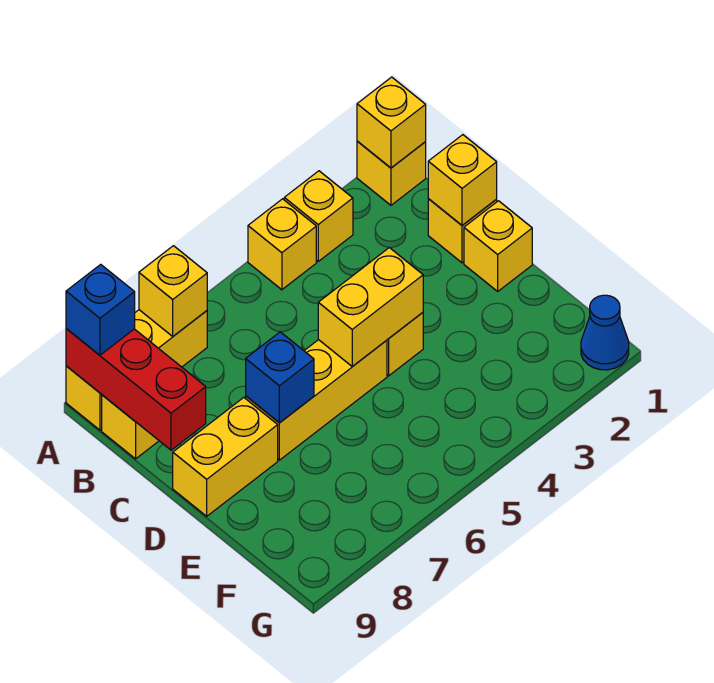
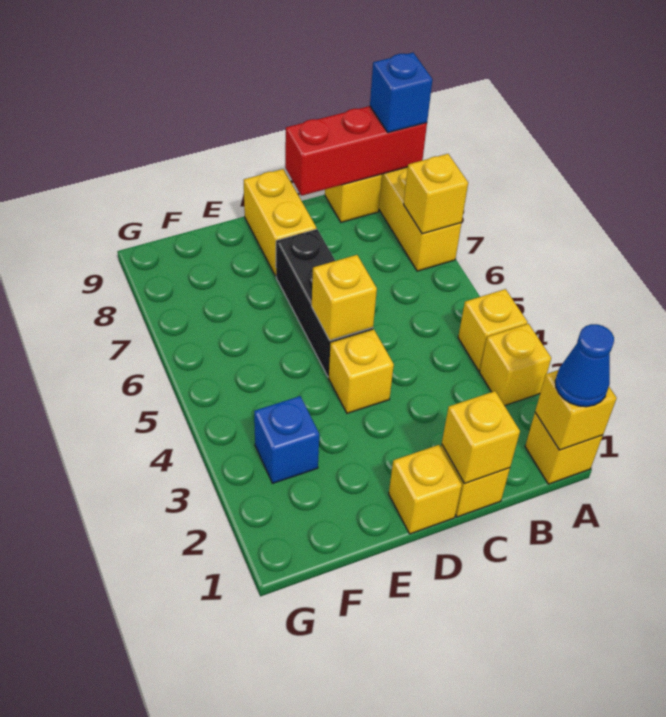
yellow brick D4:D5 level 2 -> yellow brick D5 level 2
yellow brick D5:D7 level 1 -> black brick D5:D7 level 1
blue brick D7 level 2 -> blue brick F3 level 1
blue cone G1 level 1 -> blue cone A1 level 3

